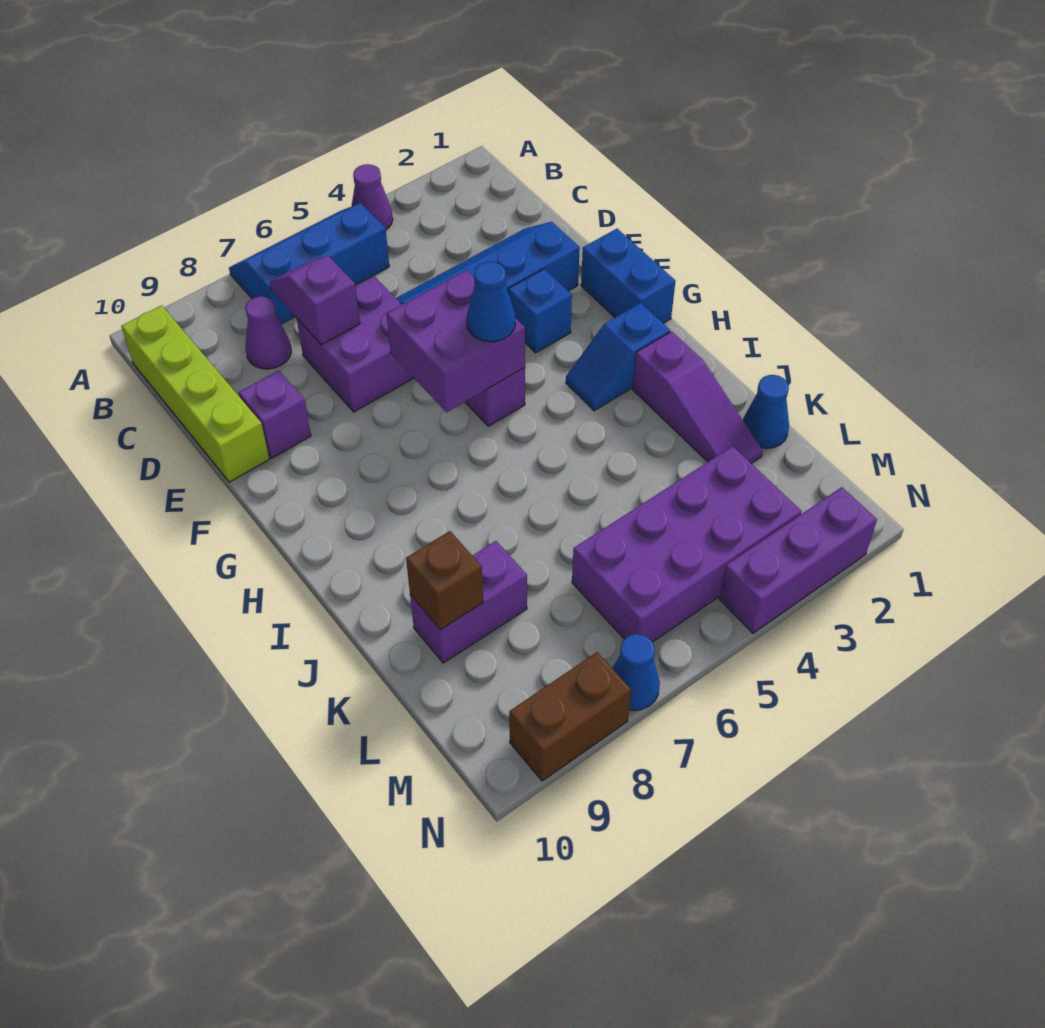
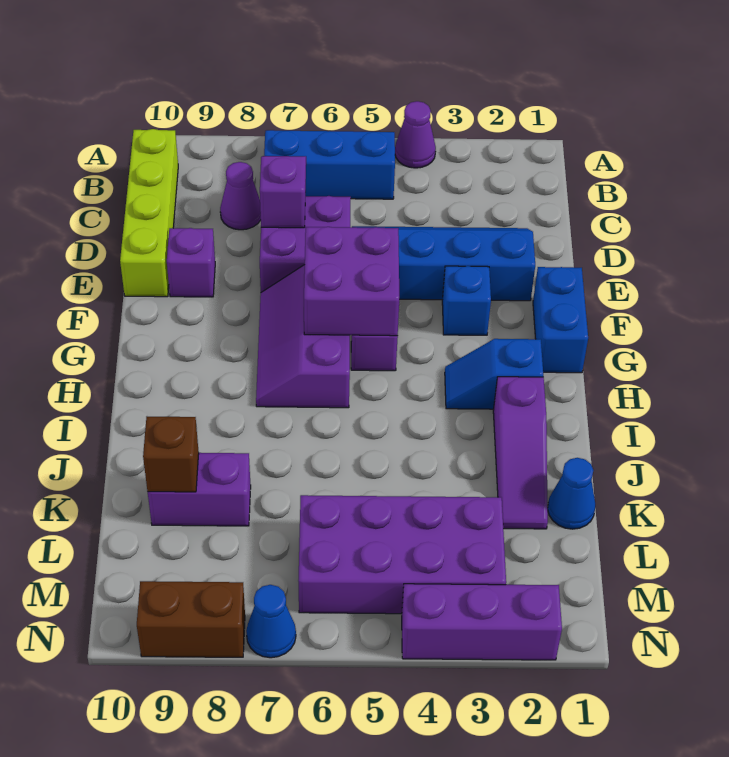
none -> purple slope F6:H7 level 1 top 6
blue cone G5 level 3 -> none

